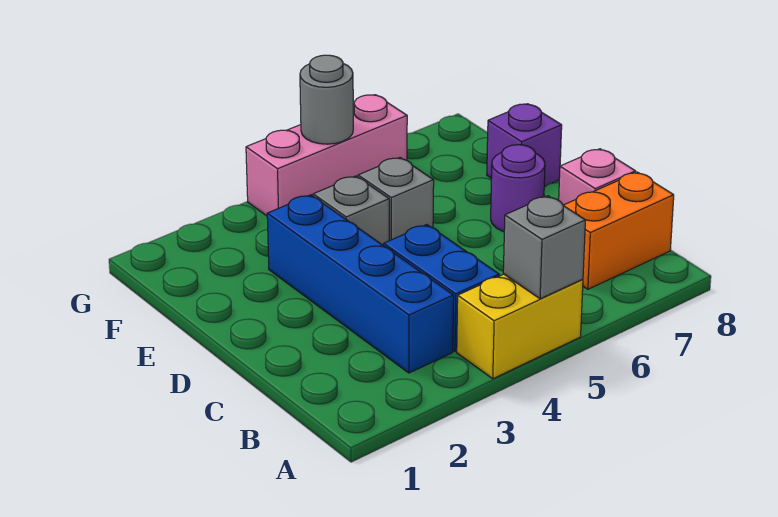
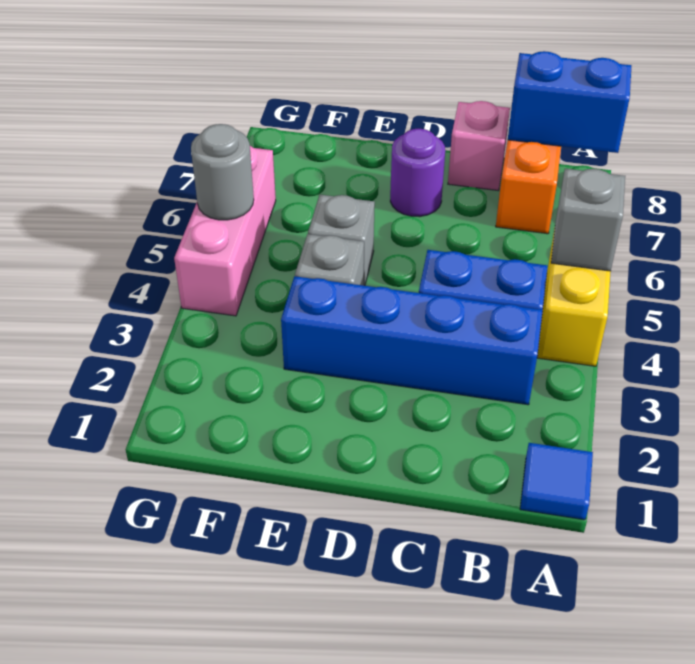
none -> blue tile A1 level 1
none -> blue brick A8:B8 level 2
purple brick E8 level 1 -> none

